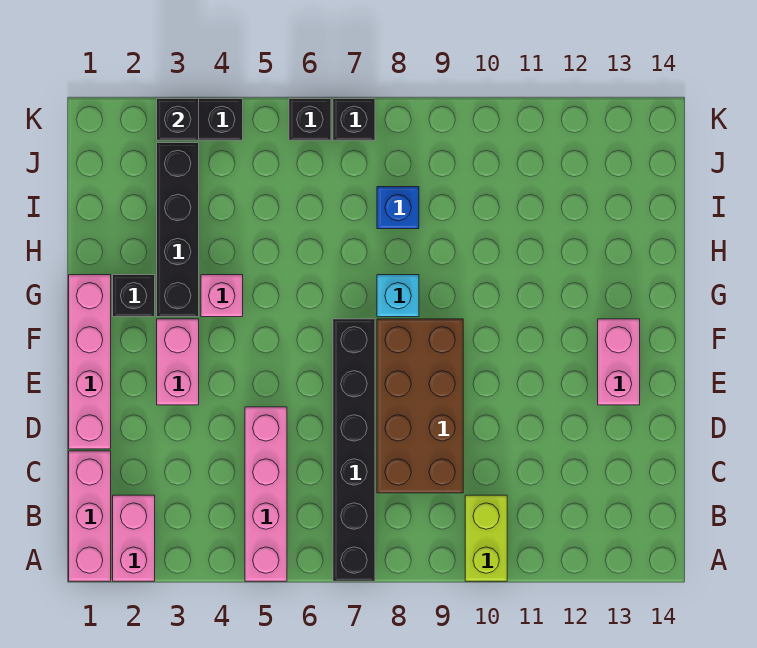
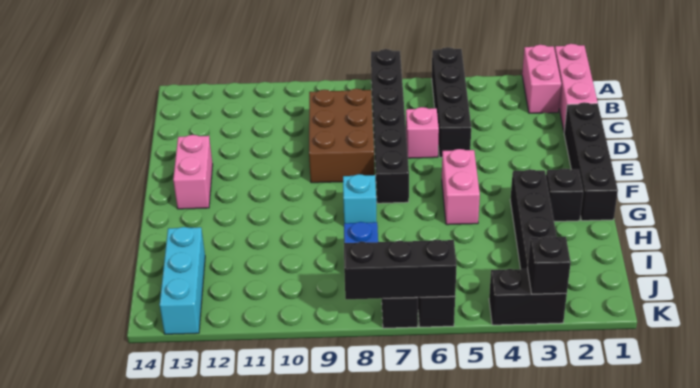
pink brick A5:D5 level 1 -> black brick A5:D5 level 1
lime brick A10:B10 level 1 -> none
brown brick C8:F9 level 1 -> brown brick C8:E9 level 1
pink brick D1:G1 level 1 -> black brick D1:G1 level 1
pink brick E3:F3 level 1 -> pink brick F5:G5 level 1
pink brick G4 level 1 -> pink brick D6 level 1
none -> cyan brick I13:K13 level 1
none -> black brick K6:K8 level 2

